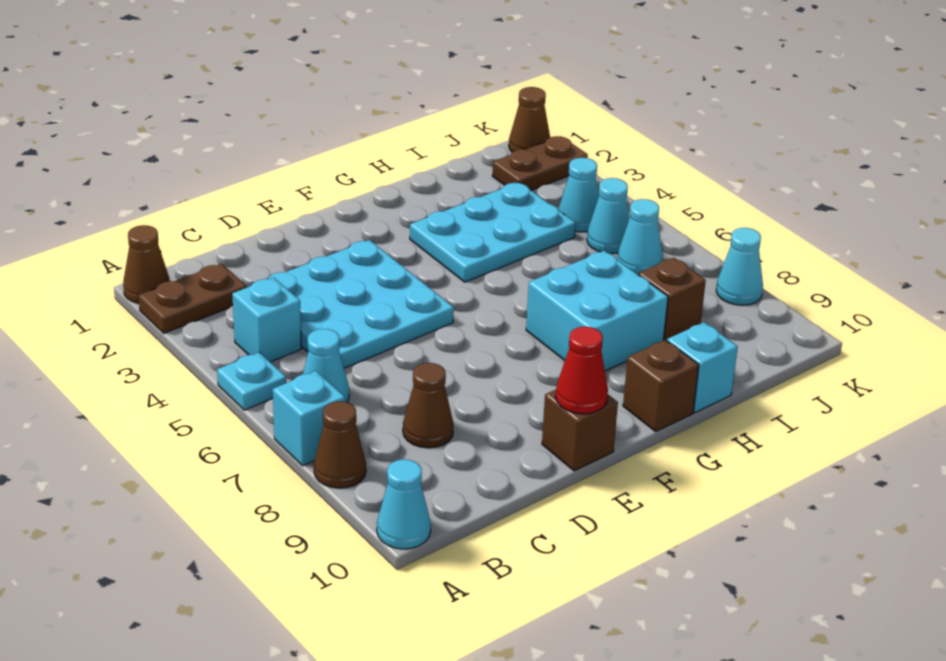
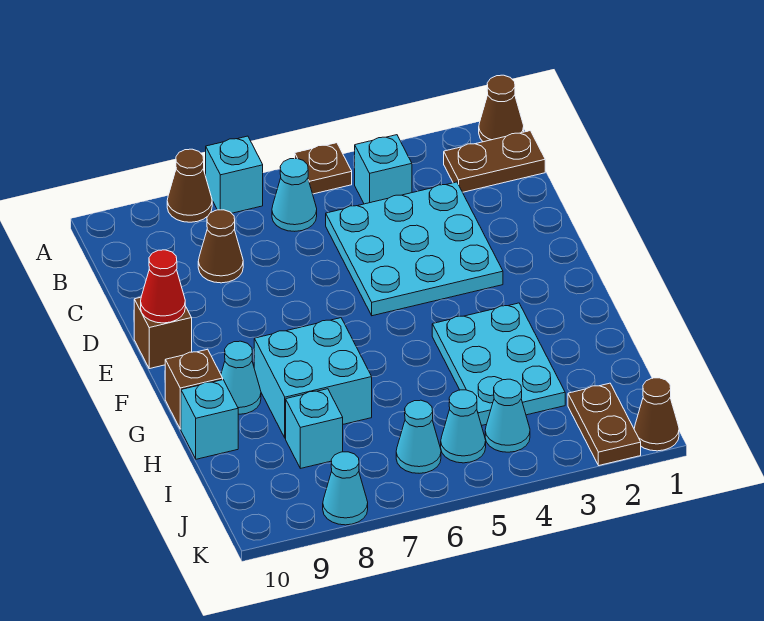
brown plate A2:B2 level 1 -> brown plate B1:B2 level 1
cyan plate A5 level 1 -> brown plate A5 level 1
cyan cone A10 level 1 -> cyan cone G9 level 1
brown brick I8 level 1 -> cyan brick I8 level 1

